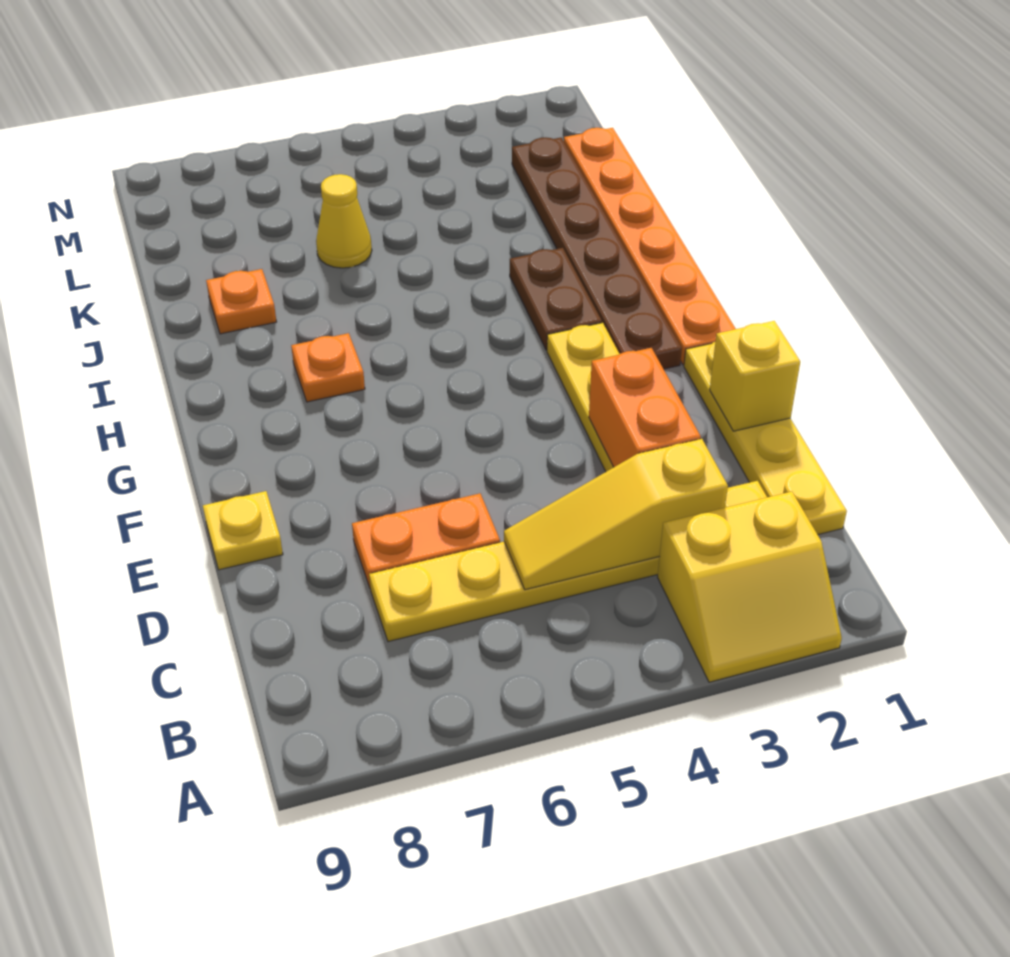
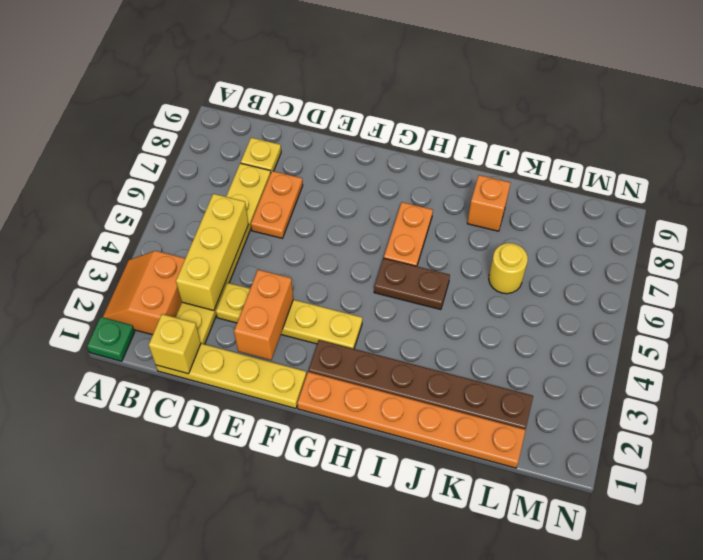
none -> green plate A1 level 1
yellow slope A2:B3 level 1 top B -> orange slope A2:B3 level 1 top B
yellow slope C3:C5 level 2 top 3 -> yellow brick C3:C5 level 2
orange brick D3:E3 level 2 -> orange brick E2:E3 level 2
yellow brick E1 level 2 -> yellow brick C1 level 2
yellow plate E9 level 1 -> yellow plate C8 level 1
brown plate H3:I3 level 1 -> brown plate H5:I5 level 1
orange plate H7 level 1 -> orange plate H6:H7 level 1
orange plate J8 level 1 -> orange brick J8 level 1
yellow cone K6 level 1 -> yellow round brick K6 level 1

